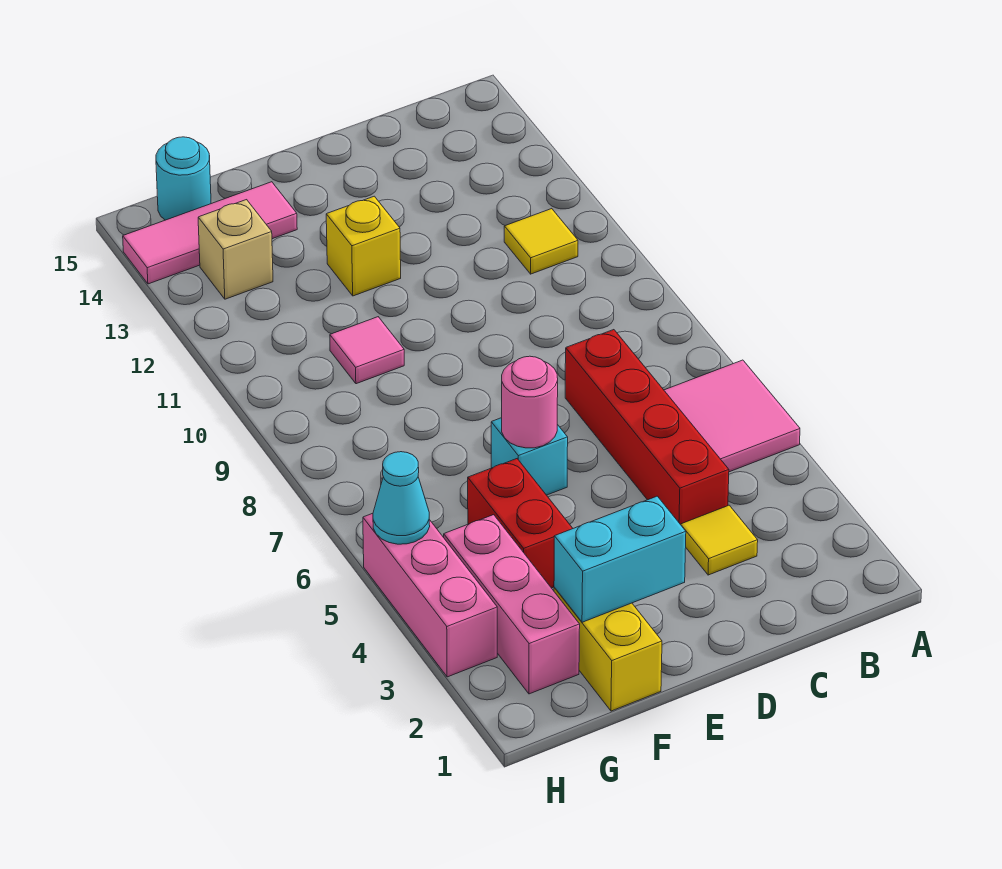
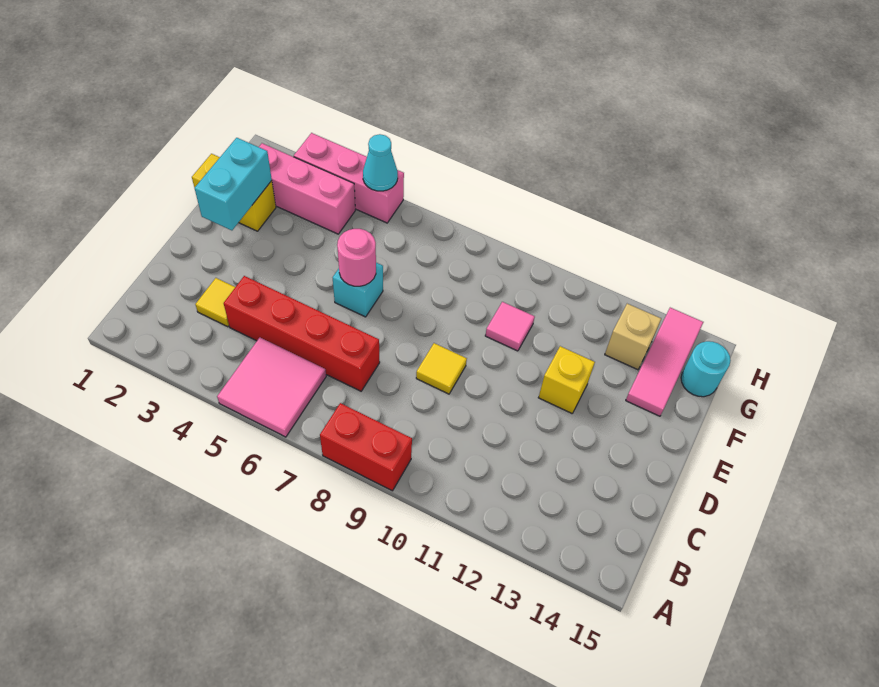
yellow tile B11 level 1 -> yellow tile D9 level 1
red brick F4:F5 level 1 -> red brick A8:A9 level 1

